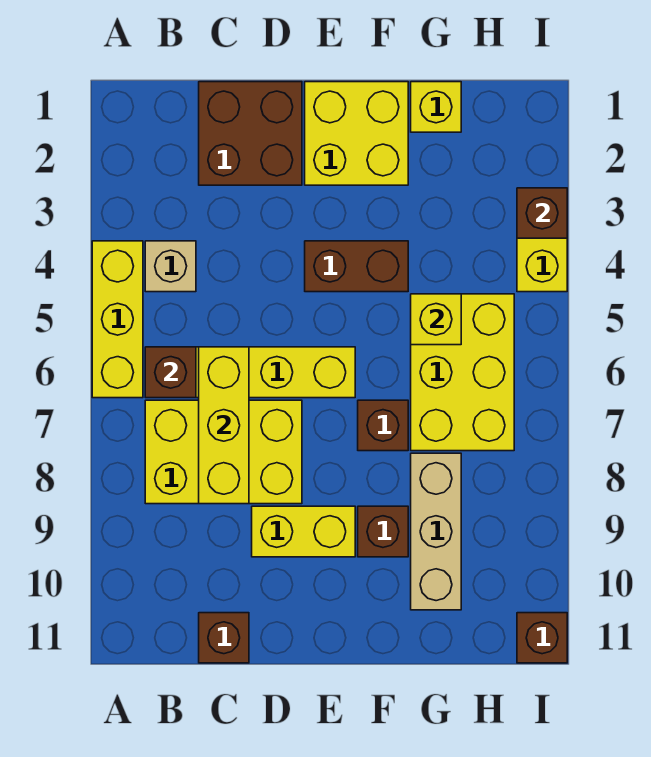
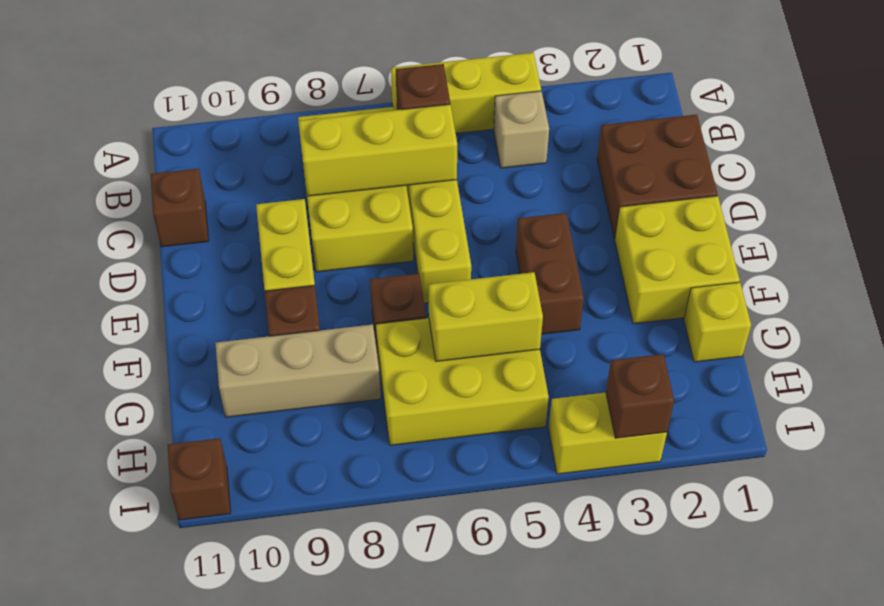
yellow brick G5 level 2 -> yellow brick G5:G6 level 2

